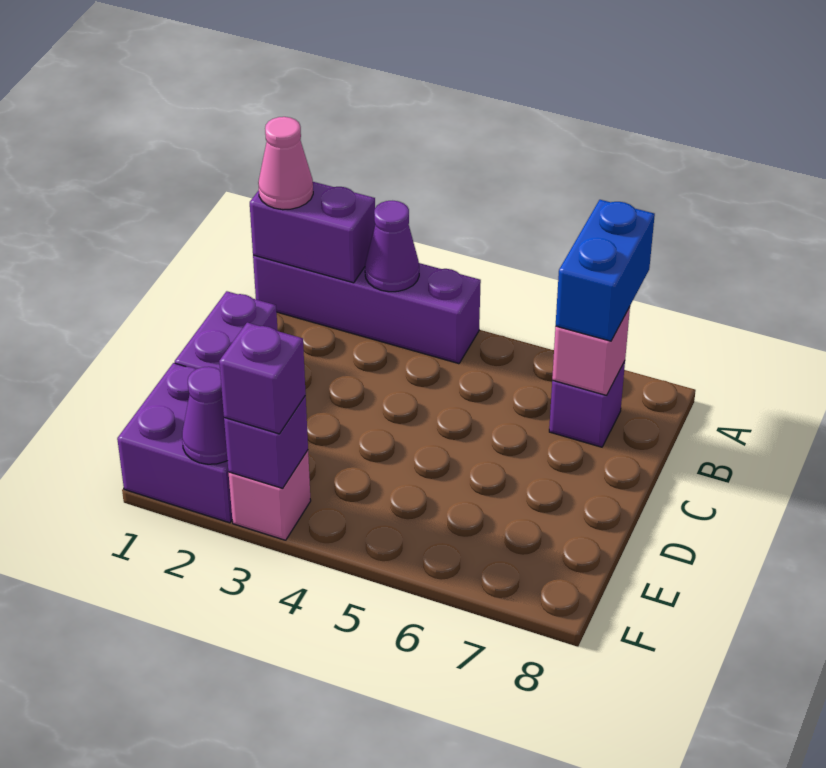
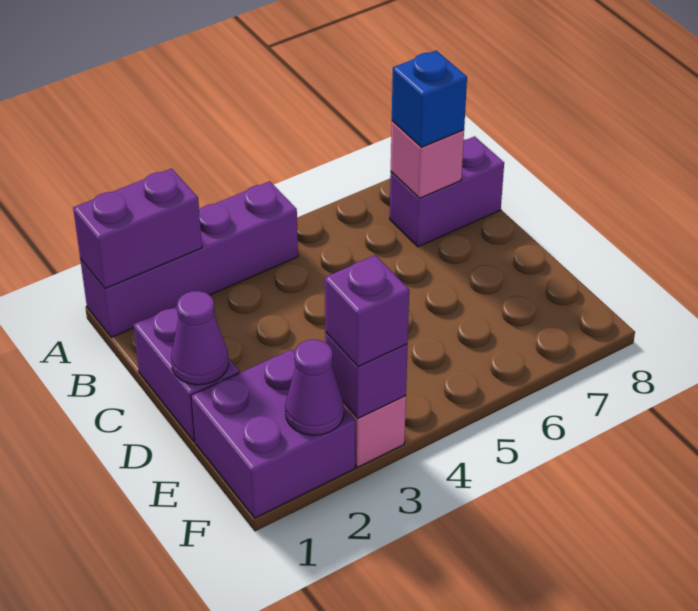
pink cone A1 level 3 -> none
purple cone A3 level 2 -> purple cone D1 level 2
blue brick A7:B7 level 3 -> blue brick B7 level 3
purple brick B7 level 1 -> purple brick B7:B8 level 1

